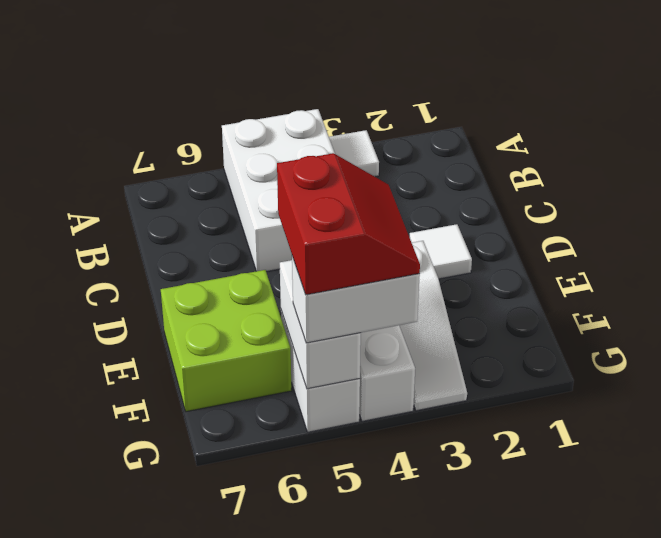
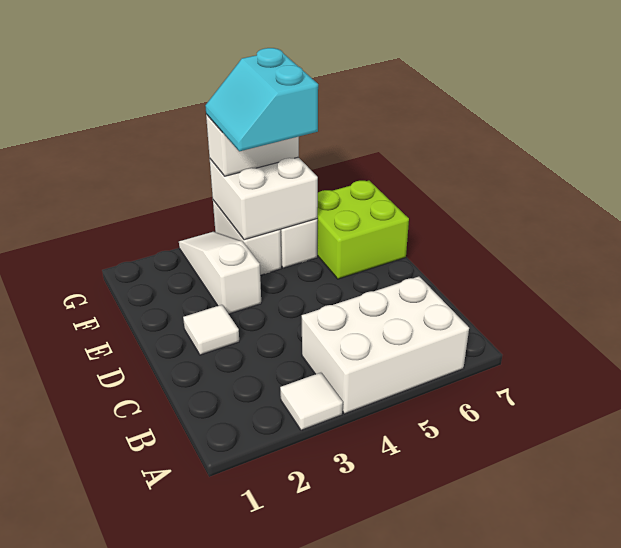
white brick A4:C5 level 1 -> white brick A4:B6 level 1
red slope F4:G5 level 4 top 5 -> cyan slope F4:G5 level 4 top 5
white brick F5:G5 level 2 -> white brick F4:G5 level 2

